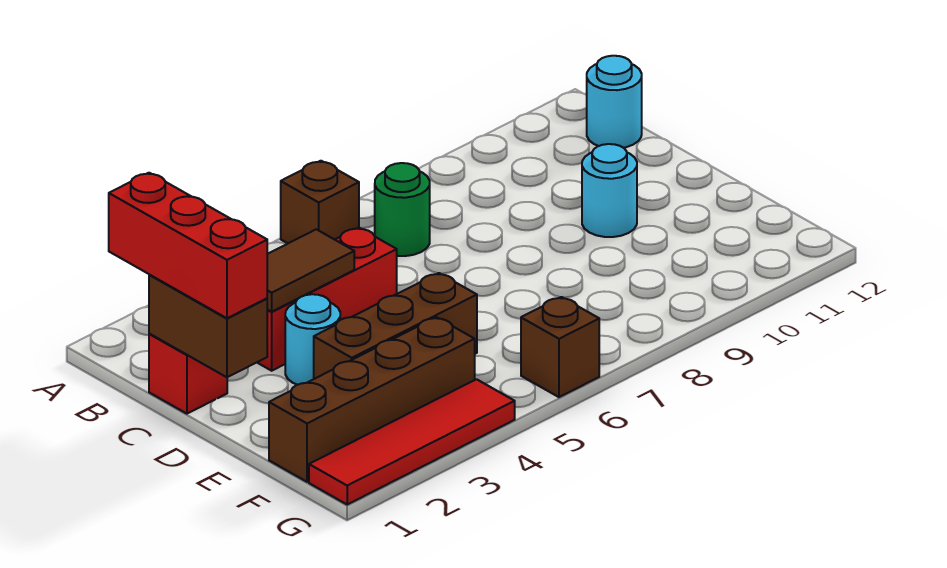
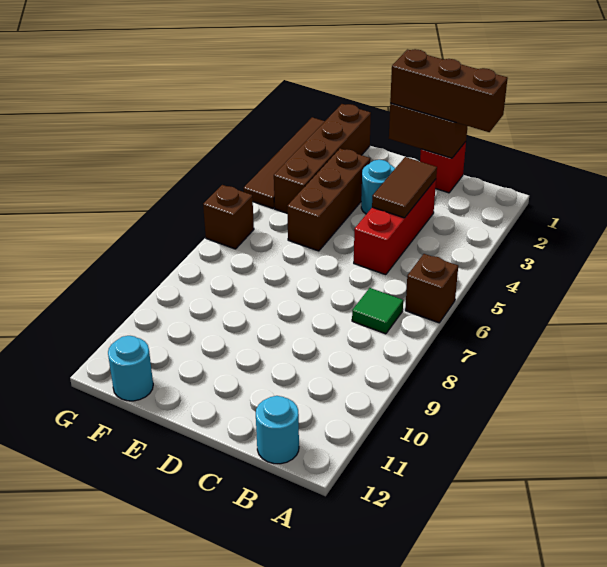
red brick B1:D1 level 3 -> brown brick B1:D1 level 3
green round brick B7 level 1 -> green tile B7 level 1
cyan round brick D10 level 1 -> cyan round brick F12 level 1
red tile G1:G4 level 1 -> brown tile G1:G4 level 1

